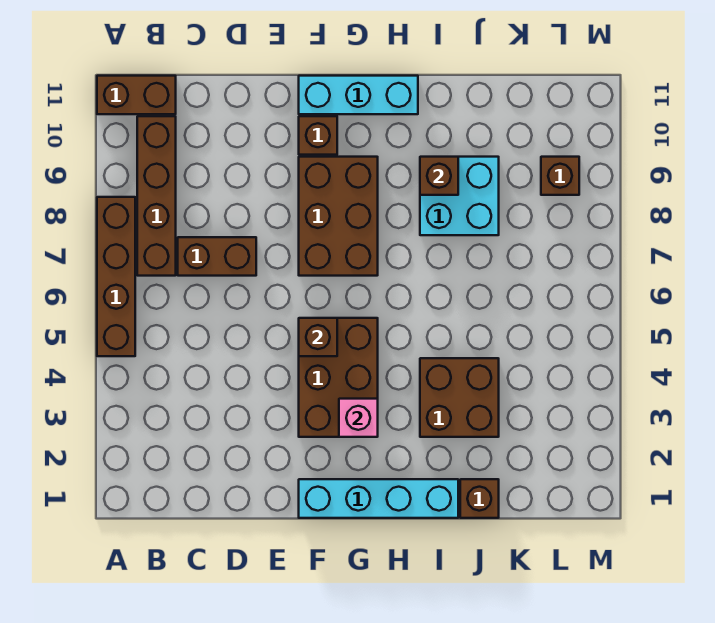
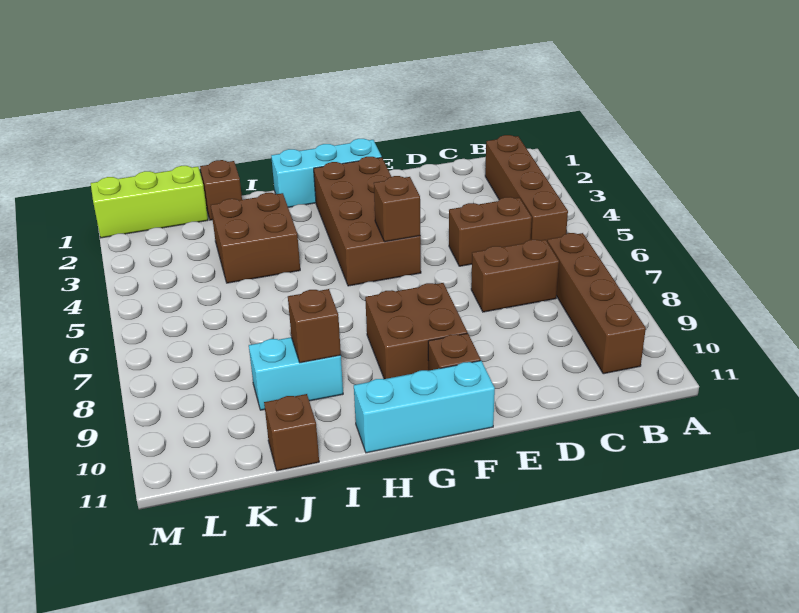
brown brick A5:A8 level 1 -> brown brick B2:B5 level 1
brown brick A11:B11 level 1 -> brown brick C5:D5 level 1
cyan brick F1:I1 level 1 -> cyan brick F1:H1 level 1
brown brick F3:G5 level 1 -> brown brick F2:G5 level 1
brown brick F7:G9 level 1 -> brown brick F8:G9 level 1
pink brick G3 level 2 -> none
cyan brick I8:J9 level 1 -> cyan brick I9:J9 level 1
none -> lime brick K1:M1 level 1
brown brick L9 level 1 -> brown brick J11 level 1

